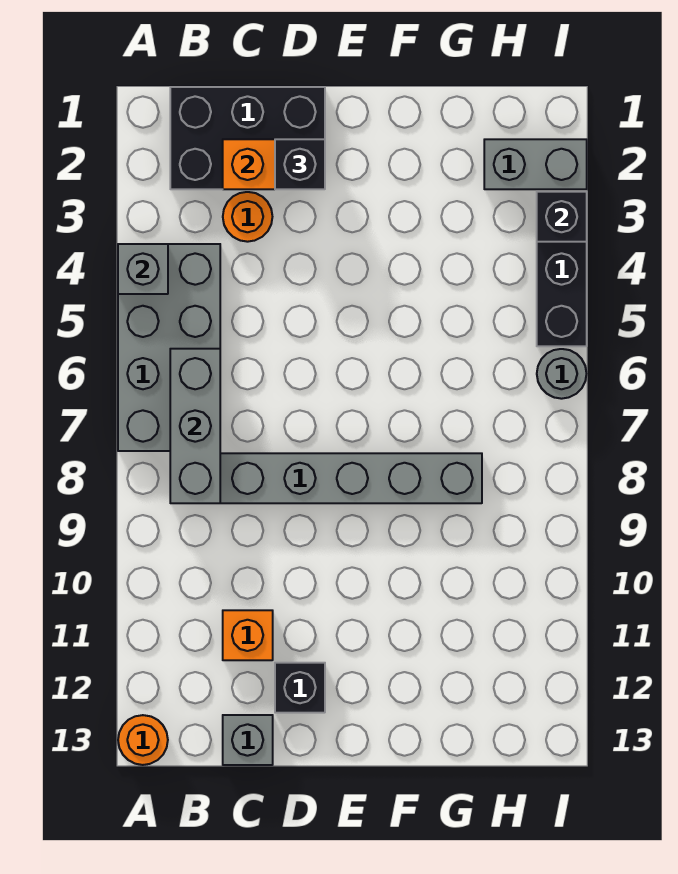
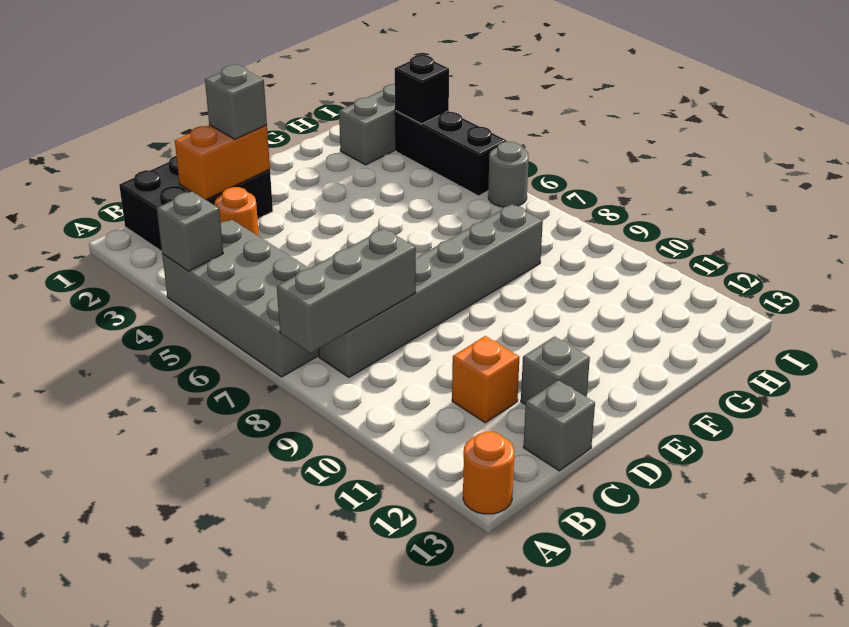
grey brick B6:B8 level 2 -> grey brick A8:C8 level 2
black brick D2 level 3 -> grey brick D2 level 3
black brick D12 level 1 -> grey brick D12 level 1

